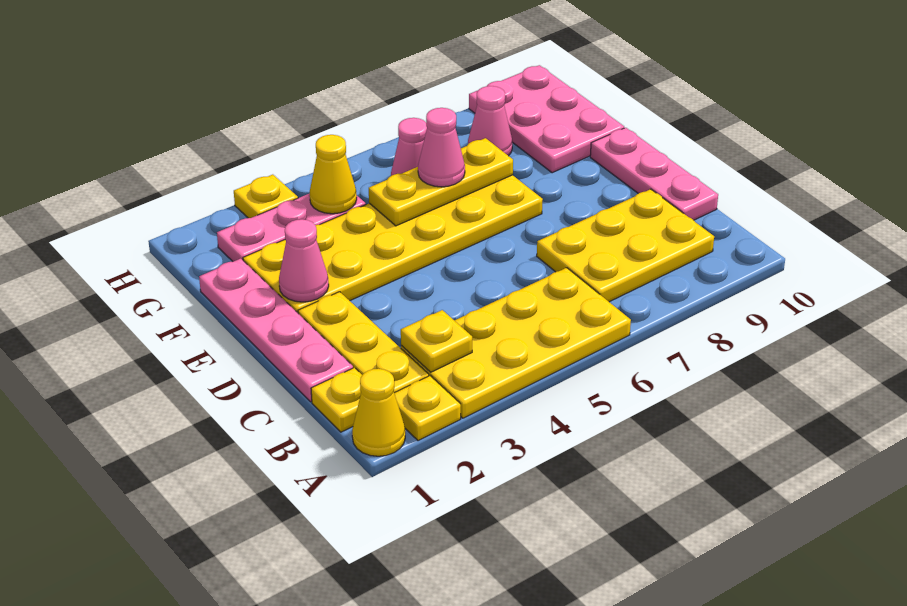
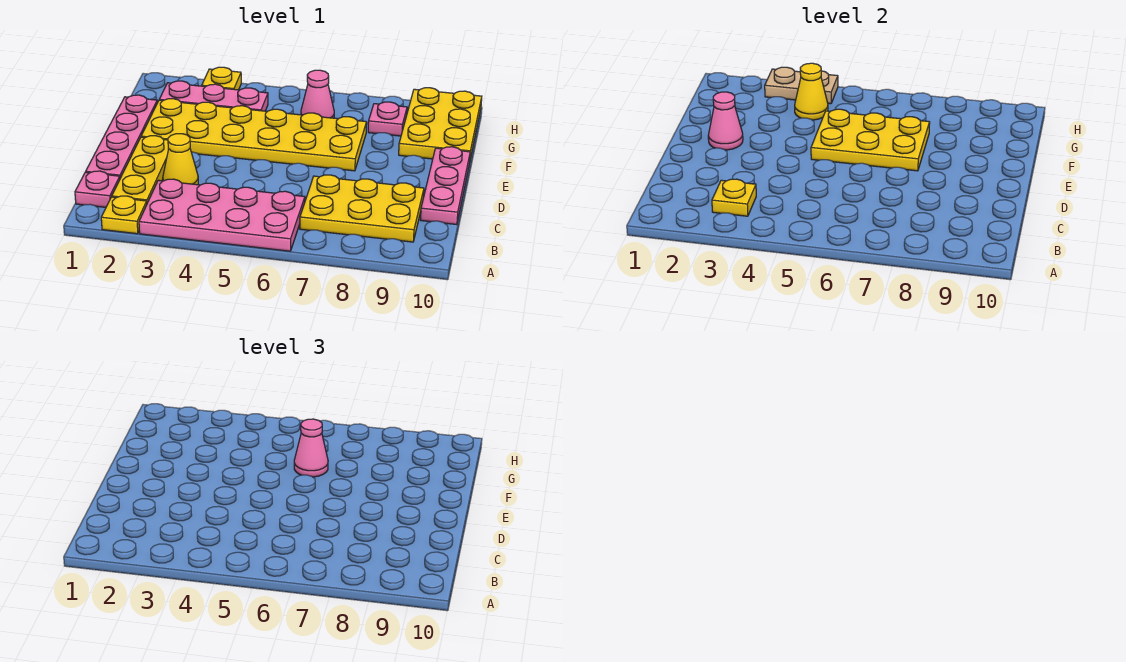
yellow cone A1 level 1 -> yellow cone C3 level 1
yellow plate A3:B6 level 1 -> pink plate A3:B6 level 1
yellow plate B1 level 1 -> pink plate B1 level 1
yellow plate F5:F7 level 2 -> yellow plate E5:F7 level 2
pink plate F9:H10 level 1 -> yellow plate F9:H10 level 1
pink cone G8 level 1 -> pink plate G8 level 1
none -> tan plate H3:H4 level 2

